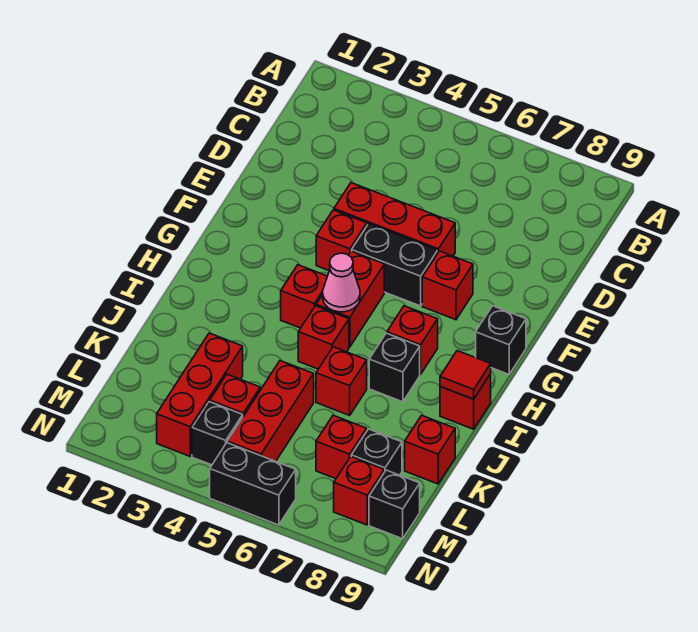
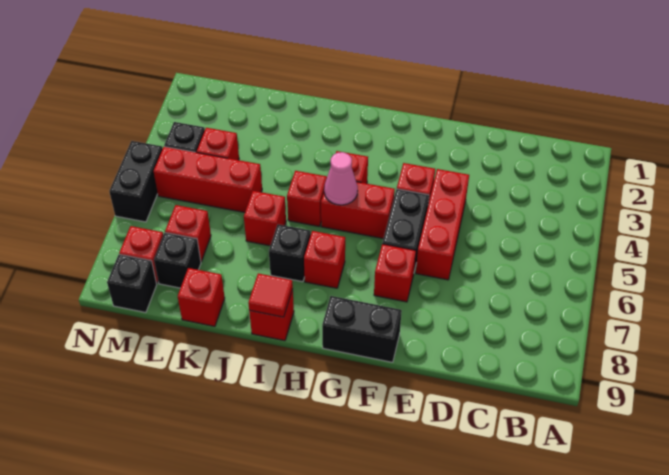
black brick G9 level 1 -> black brick F9:G9 level 1
red brick K3:M3 level 1 -> none

